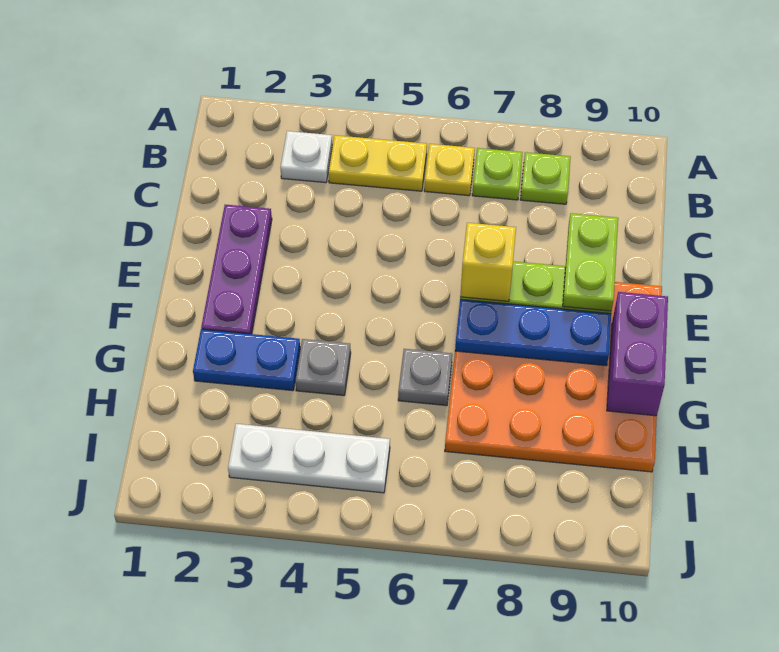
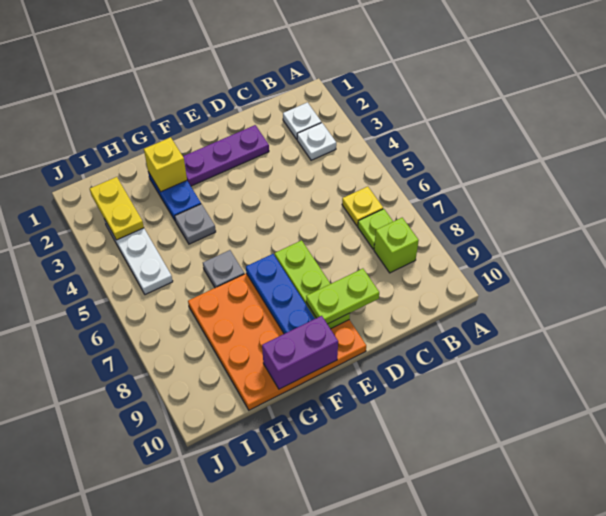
none -> white plate B2 level 1
yellow plate B4:B5 level 1 -> yellow plate I2:I3 level 2
lime plate B8 level 1 -> lime brick B8 level 1
yellow brick E7 level 3 -> yellow brick G2 level 2

